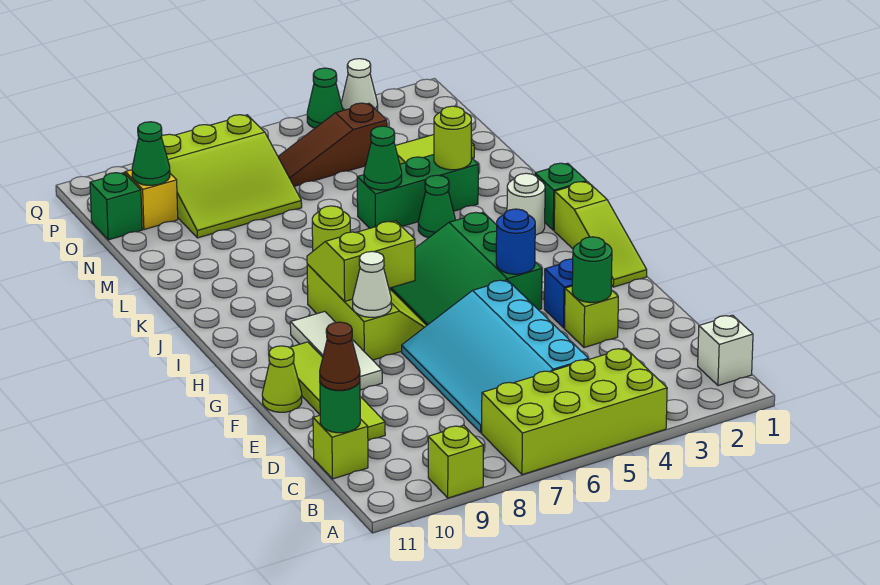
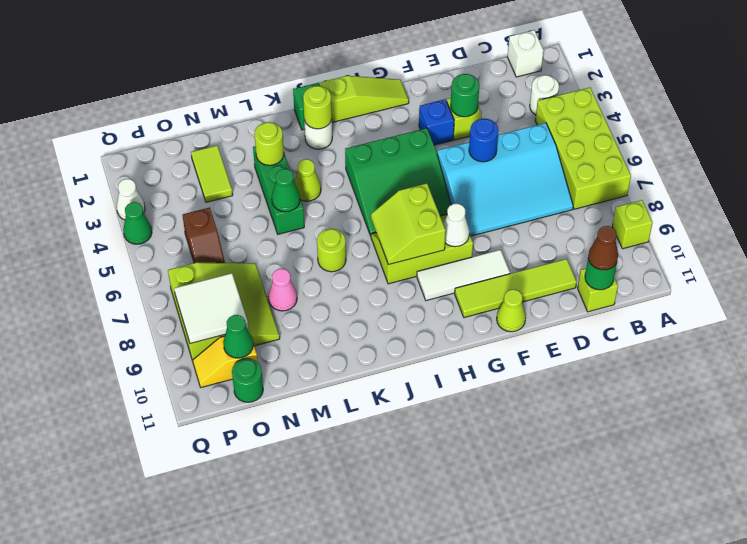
none -> white round brick B3 level 1
blue round brick G4 level 2 -> blue round brick E5 level 2
none -> lime round brick J2 level 2
green cone K4 level 1 -> lime cone K4 level 1
none -> pink cone M8 level 1
brown slope O4:O6 level 1 top 4 -> brown slope O5:O6 level 1 top 5
none -> white tile O8:P9 level 2
green brick O11 level 1 -> green round brick O11 level 1

